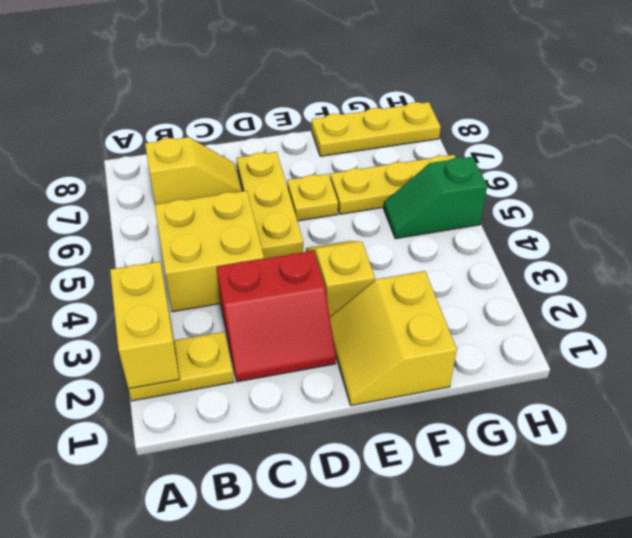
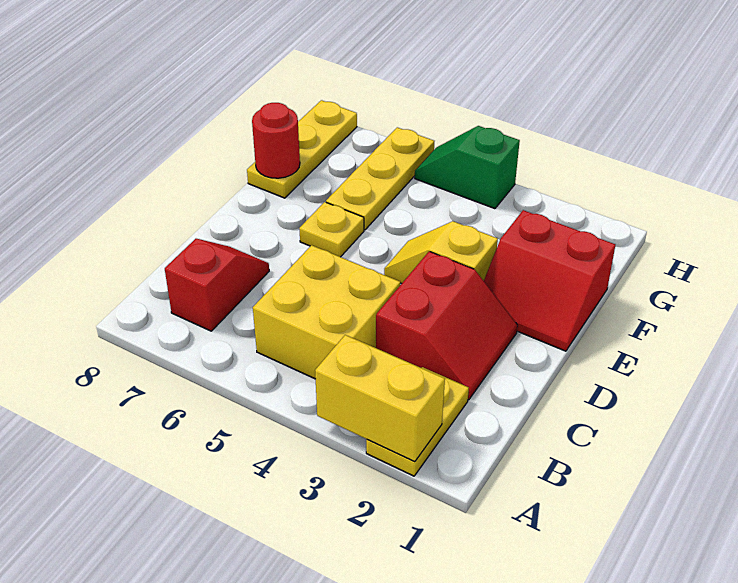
yellow slope B7:C7 level 1 top B -> red slope B7:C7 level 1 top B
yellow plate D5:D7 level 1 -> none
yellow slope E1:F2 level 1 top F -> red slope E1:F2 level 1 top F
none -> red round brick F8 level 2
green slope G5:H5 level 1 top H -> green slope H4:H5 level 1 top 4

